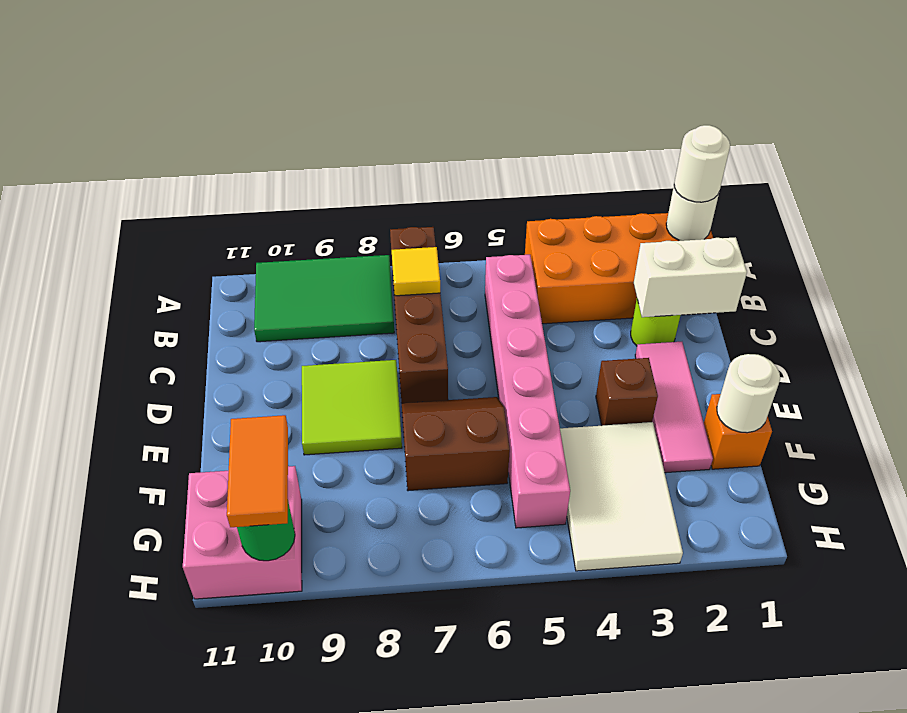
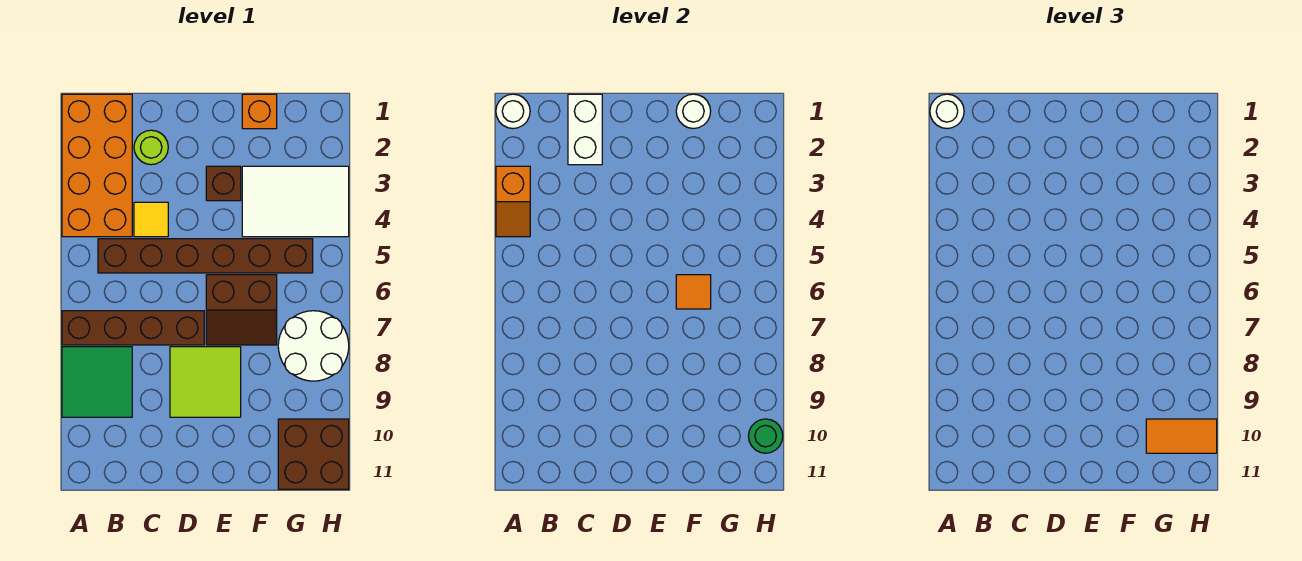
none -> orange slope A3:A4 level 2 top 3
green tile A8:B10 level 1 -> green tile A8:B9 level 1
pink brick B5:G5 level 1 -> brown brick B5:G5 level 1
yellow tile B7 level 2 -> yellow tile C4 level 1
pink tile D2:F2 level 1 -> none
brown slope E6:F7 level 1 top F -> brown slope E6:F7 level 1 top 6
none -> orange tile F6 level 2
none -> white round brick G7:H8 level 1
pink brick G10:H11 level 1 -> brown brick G10:H11 level 1

